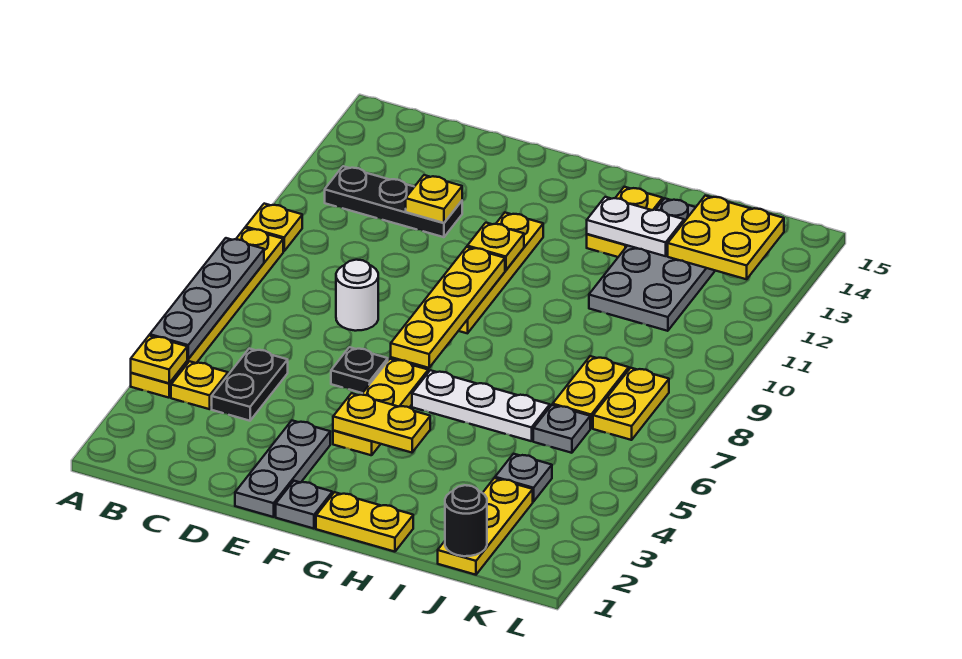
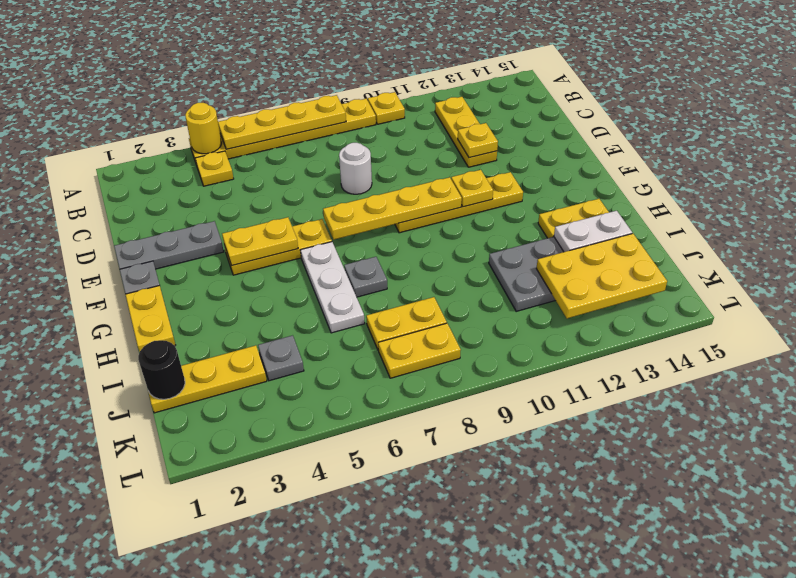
yellow plate A4 level 2 -> yellow round brick A4 level 2
grey plate A5:A8 level 2 -> yellow plate A5:A8 level 2
black plate B12:D12 level 1 -> yellow plate B12:D12 level 1
black plate C4:C5 level 1 -> none
black plate E6 level 1 -> none
yellow plate F4:G4 level 2 -> yellow plate F4:F5 level 2
white plate H13:I13 level 2 -> white plate I13:I14 level 2
grey plate J6 level 1 -> grey plate H7 level 1
yellow plate J13:K14 level 2 -> yellow plate J12:K14 level 2

